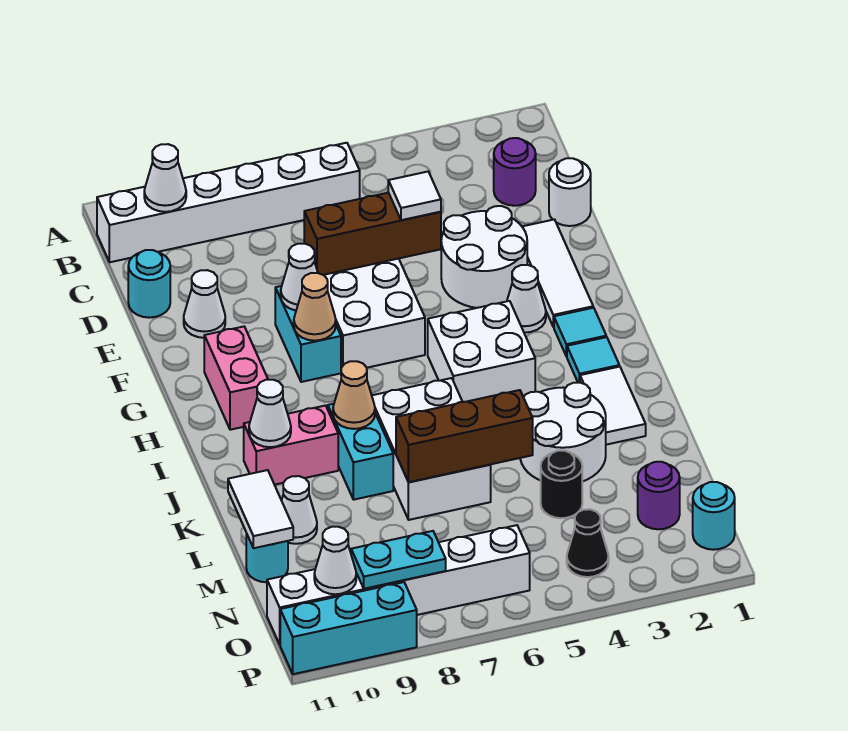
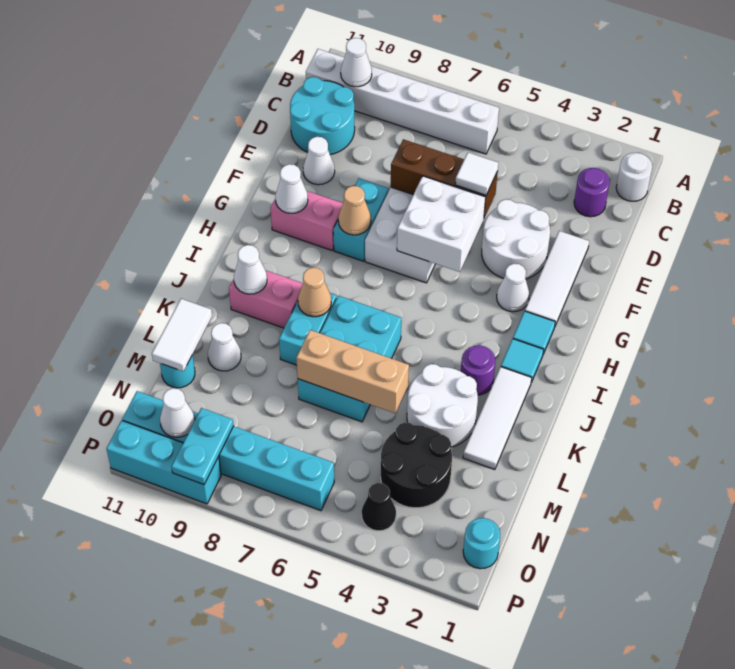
white round brick D1 level 1 -> white round brick B1 level 1
cyan round brick D11 level 1 -> cyan round brick C10:D11 level 1
white cone F8 level 2 -> white cone G10 level 2
pink brick G10:H10 level 1 -> pink brick G9:G10 level 1
white brick H4:I5 level 1 -> white brick F5:G6 level 2
white tile J2:K2 level 1 -> white tile J2:L2 level 1
white brick J6:L7 level 1 -> cyan brick J6:L7 level 1
brown brick L5:L7 level 2 -> tan brick L5:L7 level 2
black round brick M4 level 1 -> black round brick M3:N4 level 1
purple round brick N2 level 1 -> purple round brick J3 level 1
white brick O6:O11 level 1 -> cyan brick O6:O11 level 1
cyan plate O8:O9 level 2 -> cyan plate O9:P9 level 2

